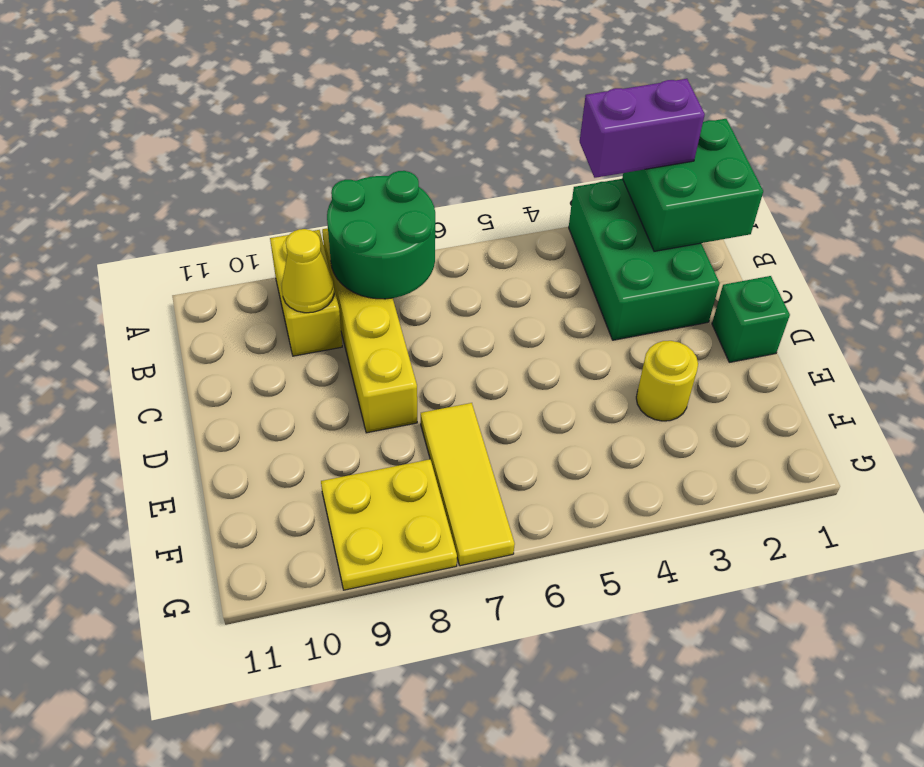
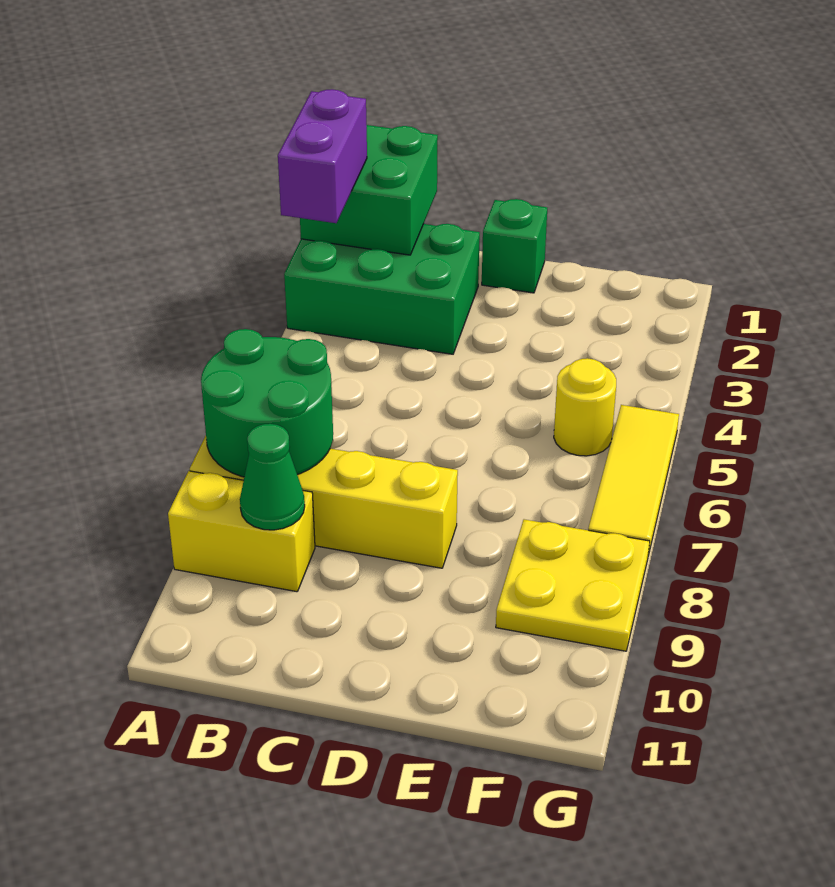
yellow cone B9 level 2 -> green cone B9 level 2
yellow round brick E3 level 1 -> yellow round brick F5 level 1
yellow tile E7:G7 level 1 -> yellow tile G5:G7 level 1

